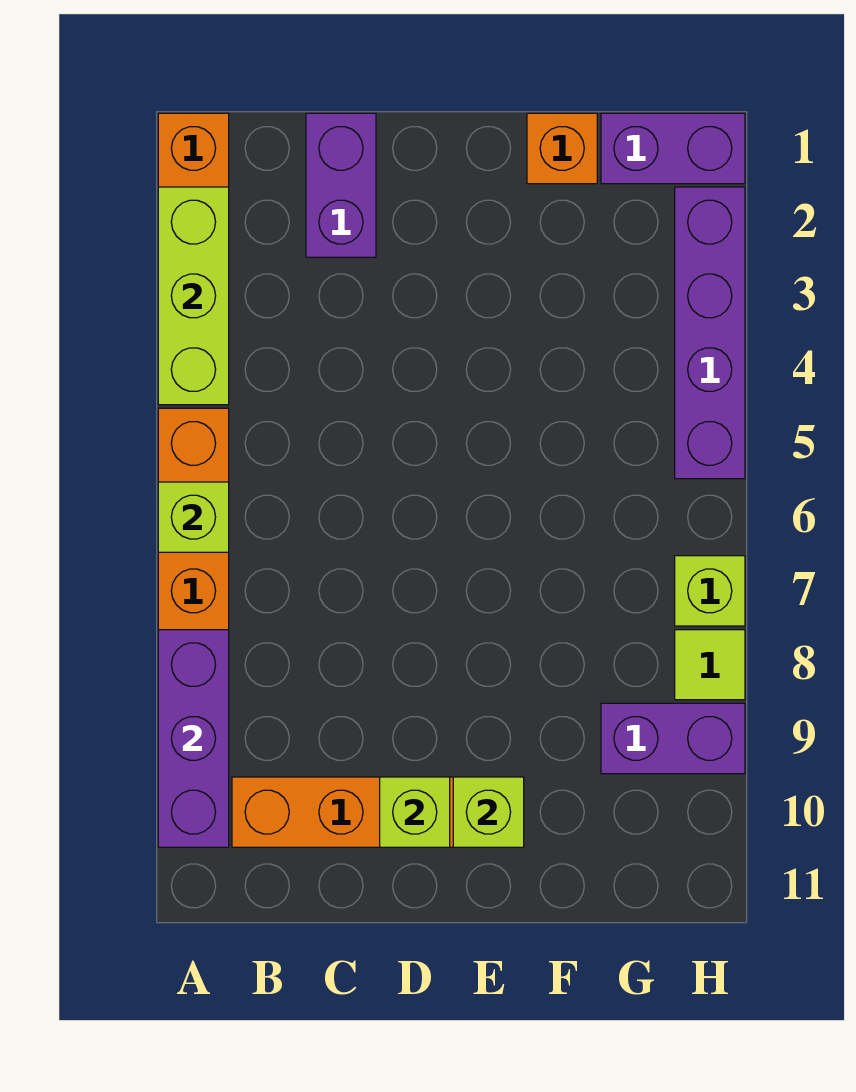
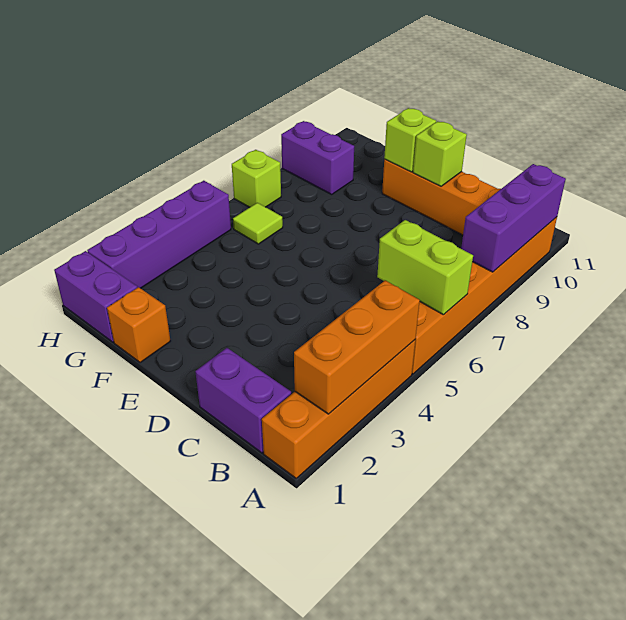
lime brick A2:A4 level 2 -> orange brick A2:A4 level 2
lime brick A6 level 2 -> lime brick A6:B6 level 2
purple brick C1:C2 level 1 -> purple brick B1:C1 level 1
lime tile H8 level 1 -> lime tile G6 level 1

